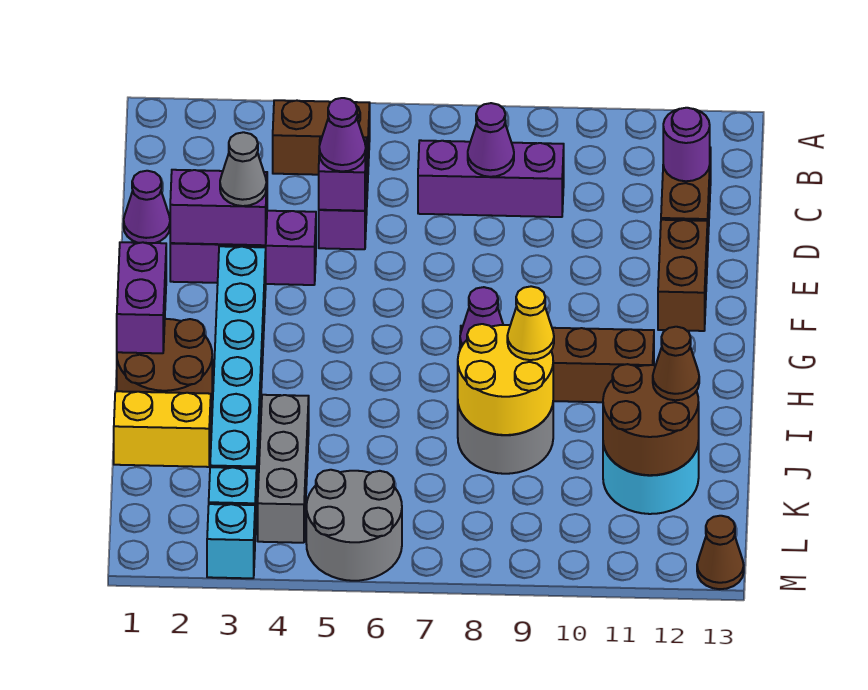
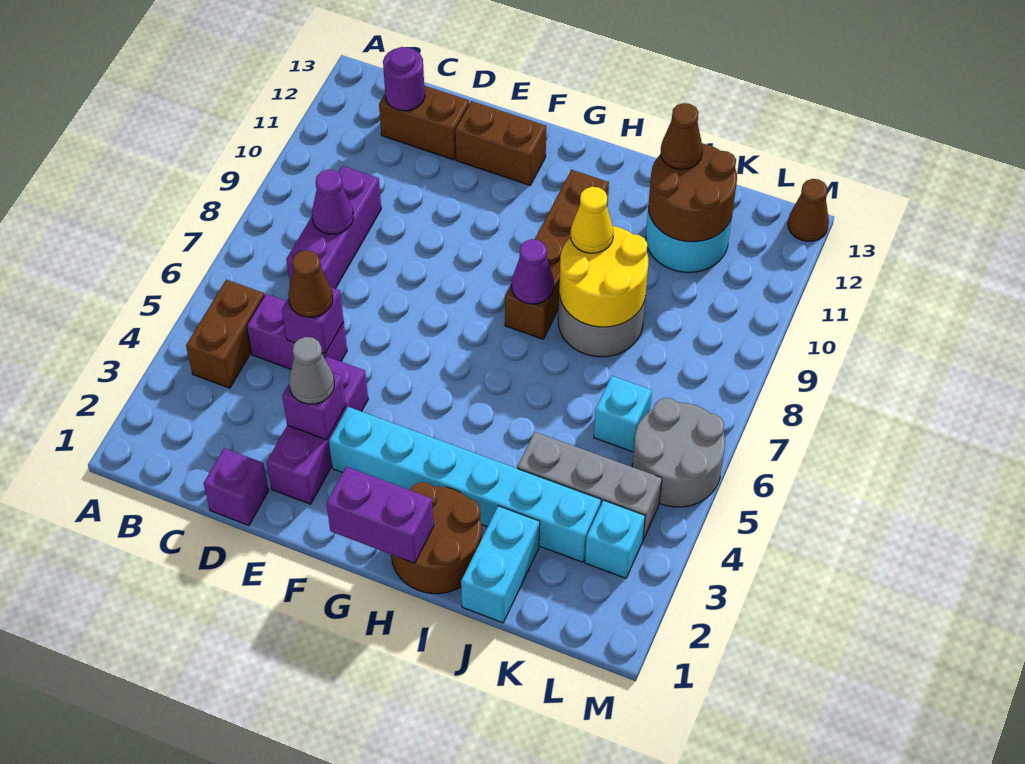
purple cone D1 level 1 -> purple brick D1 level 1
purple cone D5 level 3 -> brown cone D5 level 3
purple brick E2:E3 level 2 -> purple brick E3 level 2
yellow brick J1:J2 level 1 -> cyan brick J1:J2 level 1
cyan brick M3 level 1 -> cyan brick K6 level 1

